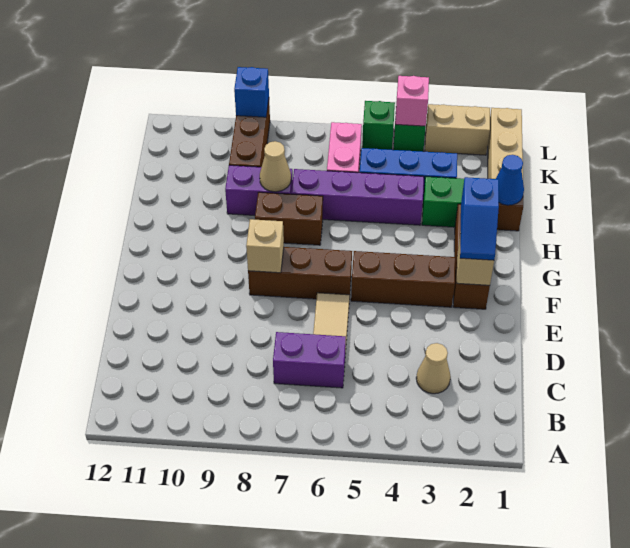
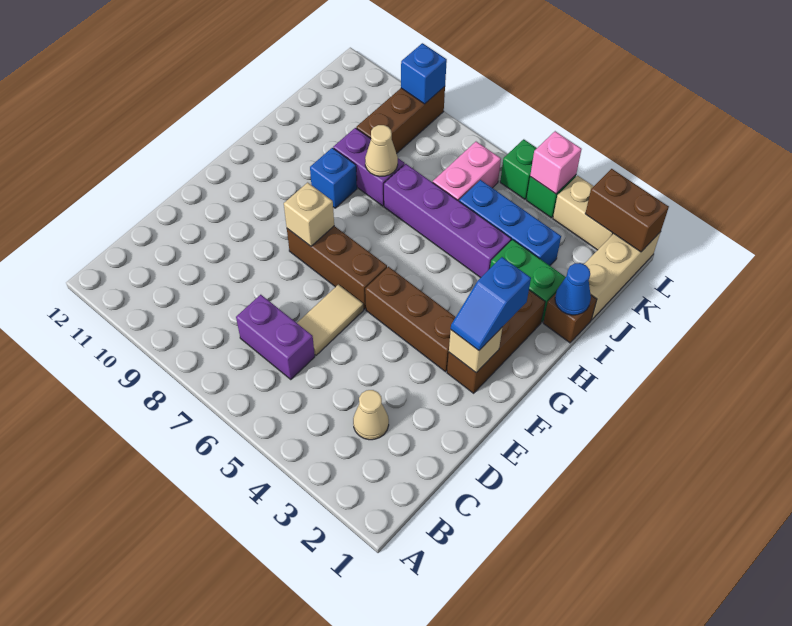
brown brick H7:H8 level 1 -> brown brick L1:L2 level 2
none -> blue brick H9 level 1

